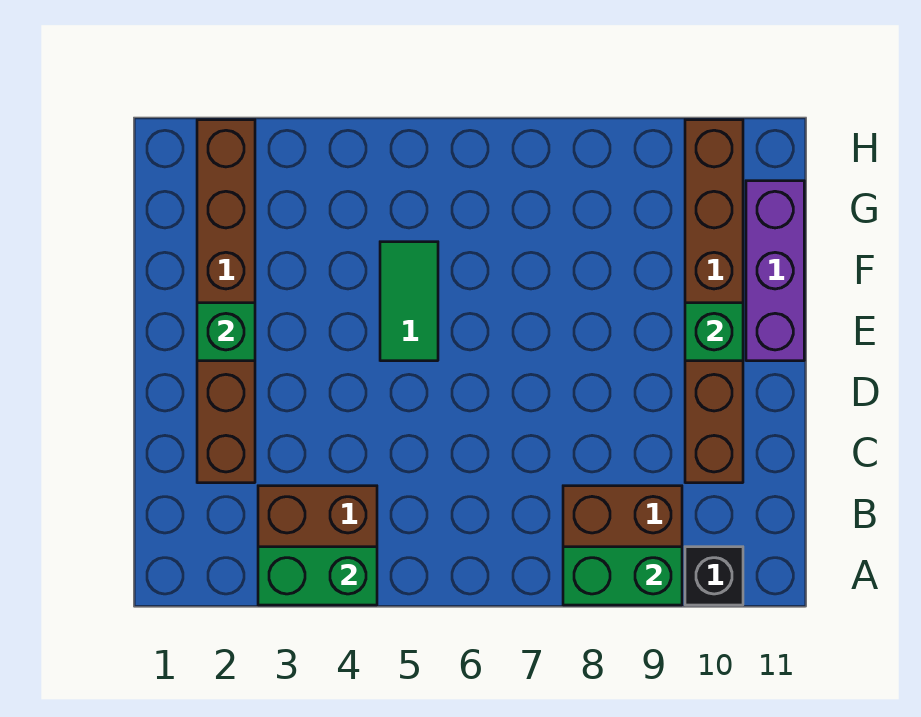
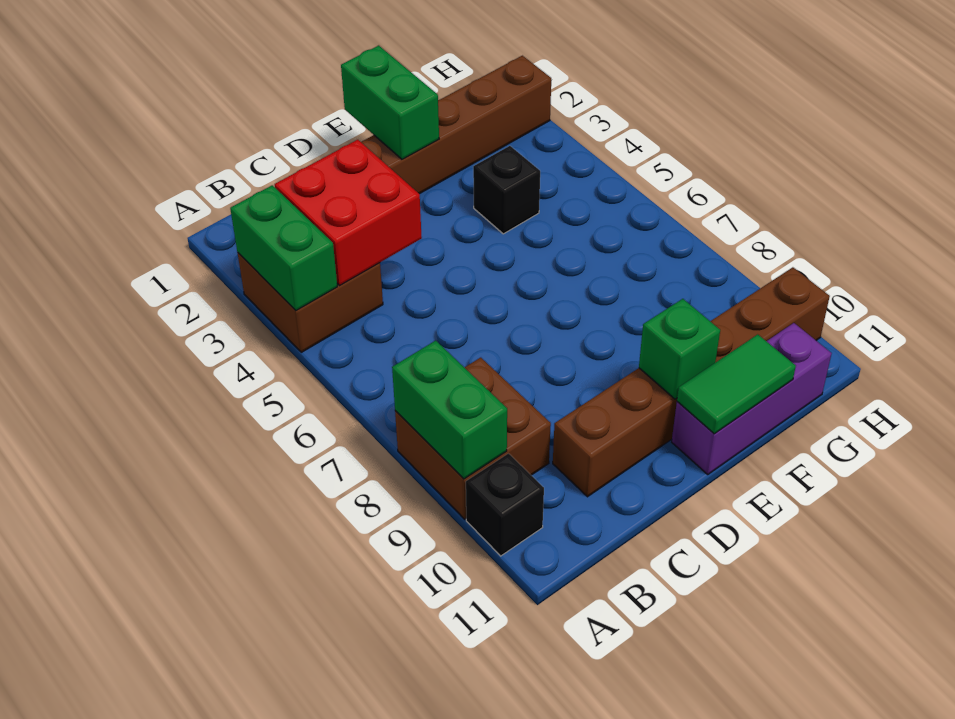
none -> red brick B3:C4 level 2
green brick E2 level 2 -> green brick E1:E2 level 2
green tile E5:F5 level 1 -> green tile E11:F11 level 2
none -> black brick F4 level 1

